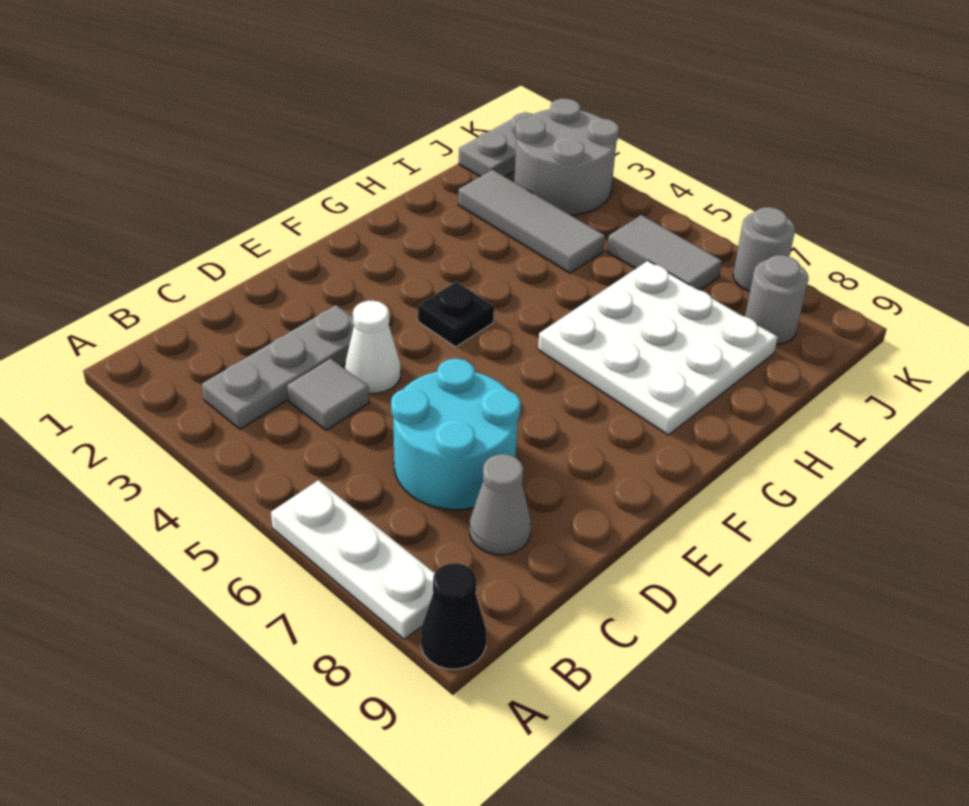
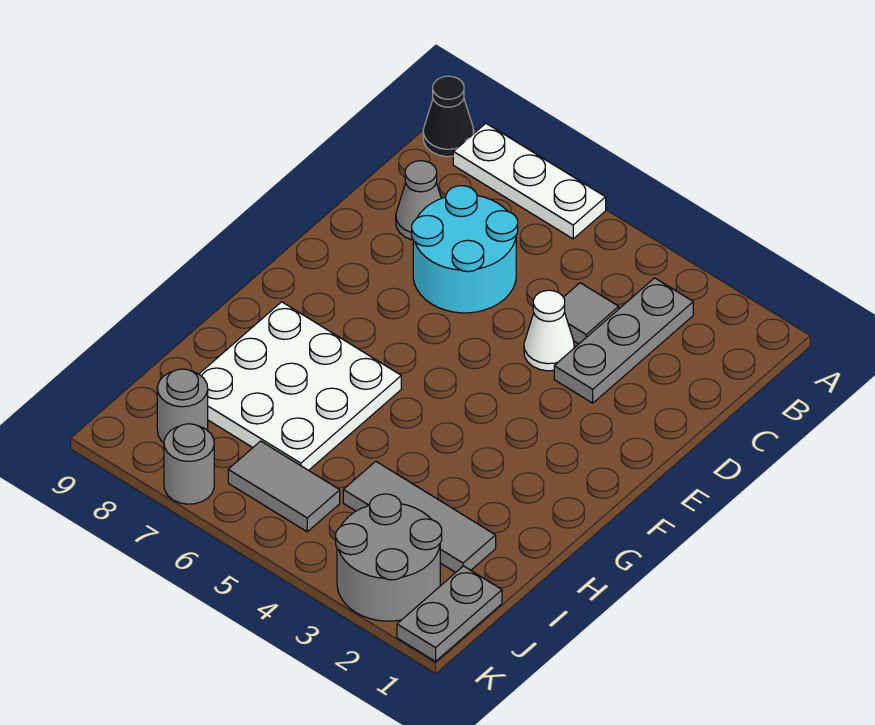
black plate F4 level 1 -> none

